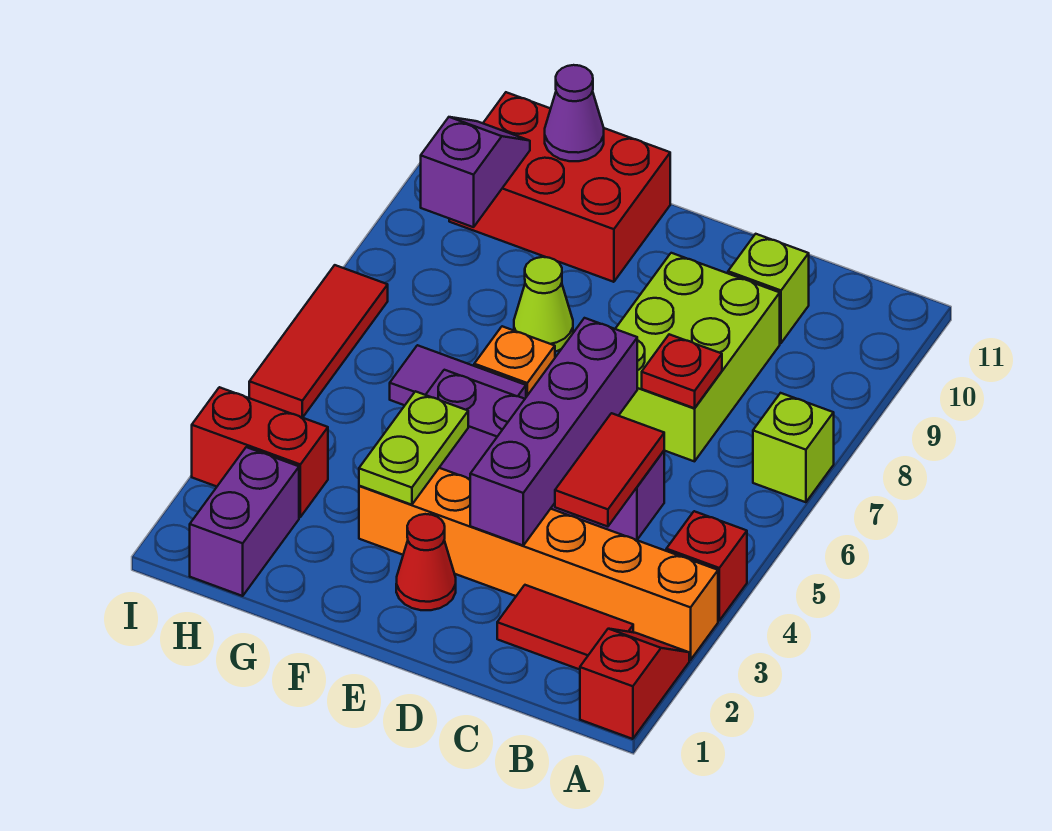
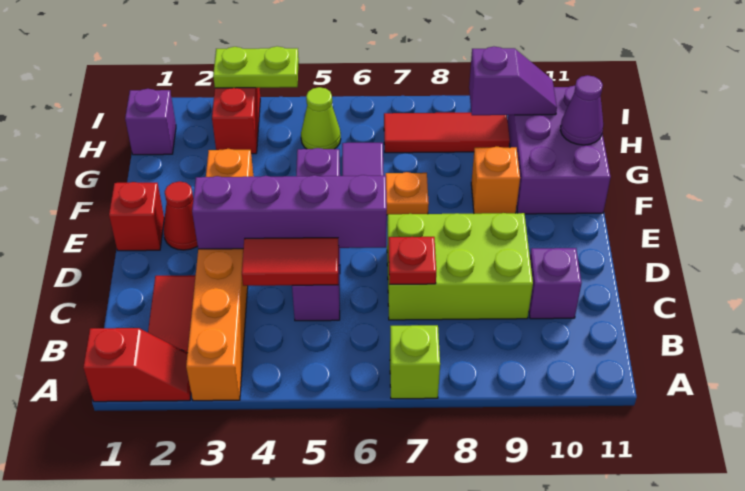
red brick A4 level 1 -> red brick E1 level 1
lime brick C10 level 1 -> purple brick C10 level 1
lime plate F3:F4 level 2 -> lime plate I3:I4 level 2
lime cone F8 level 1 -> lime cone H5 level 1
none -> orange brick F9 level 1
red brick F10:H11 level 1 -> purple brick F10:H11 level 1
purple brick H1:H2 level 1 -> purple brick H1 level 1
red tile I5:I7 level 1 -> red tile H7:H9 level 1

